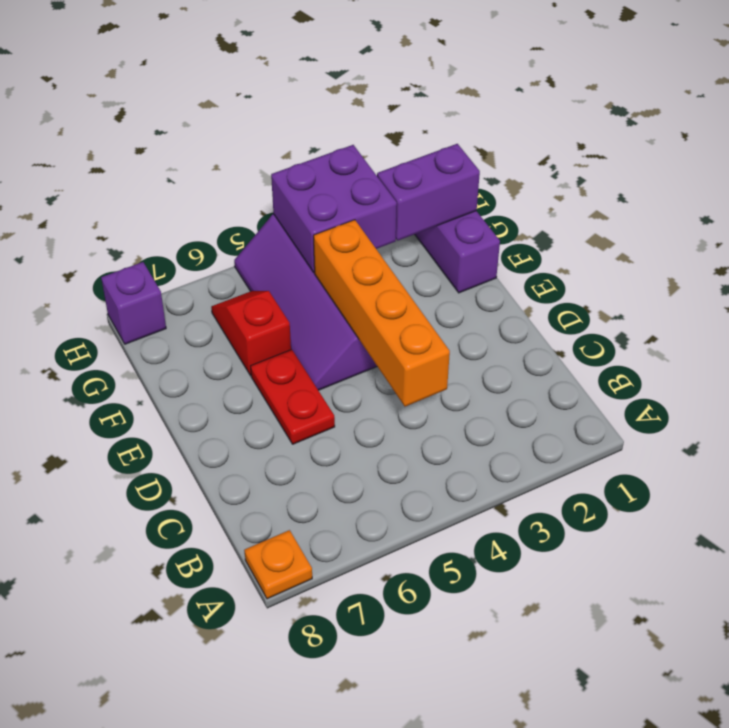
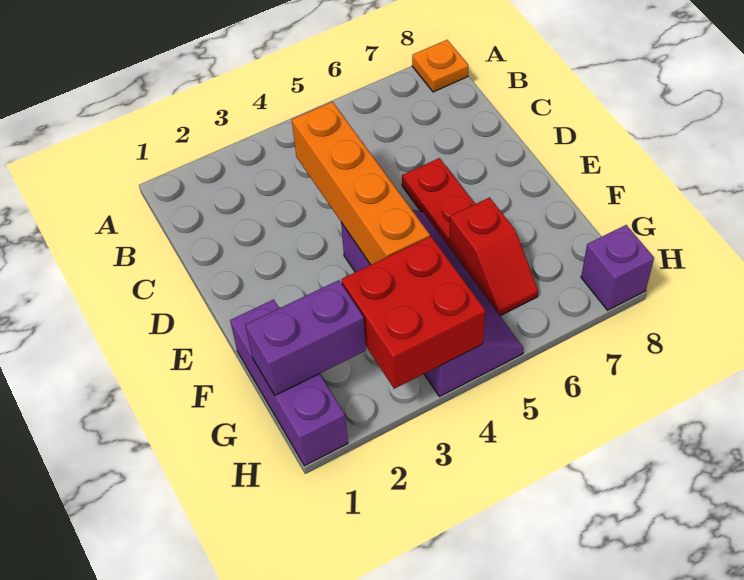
purple brick G3:H4 level 2 -> red brick G3:H4 level 2

